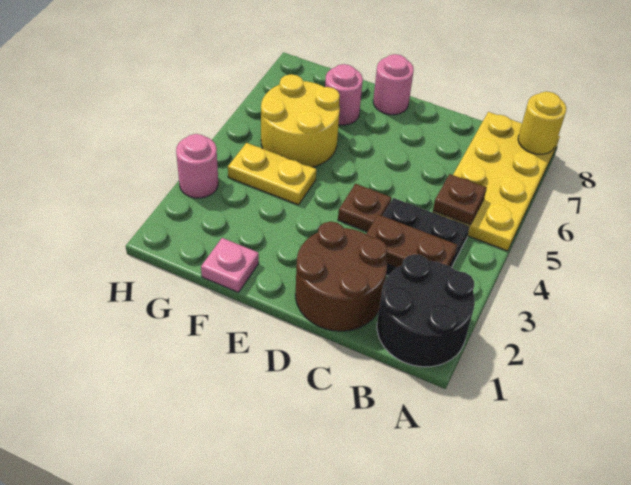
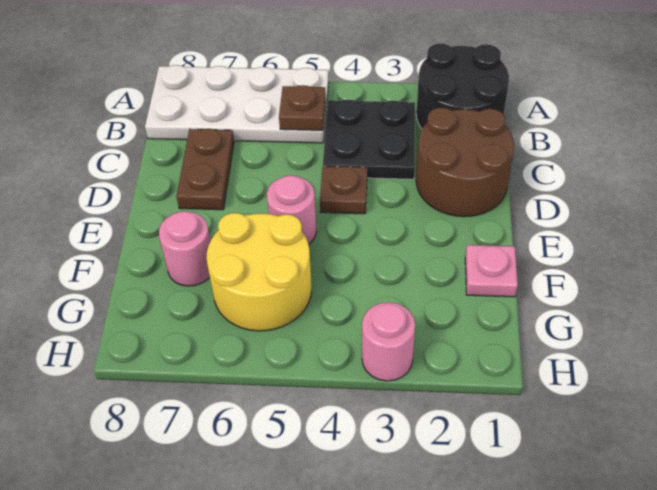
yellow plate A5:B8 level 1 -> white plate A5:B8 level 1
yellow round brick A8 level 2 -> none
brown plate B3:C3 level 2 -> brown plate C7:D7 level 1
pink round brick E8 level 1 -> pink round brick E5 level 1
yellow plate F4:G4 level 1 -> none

